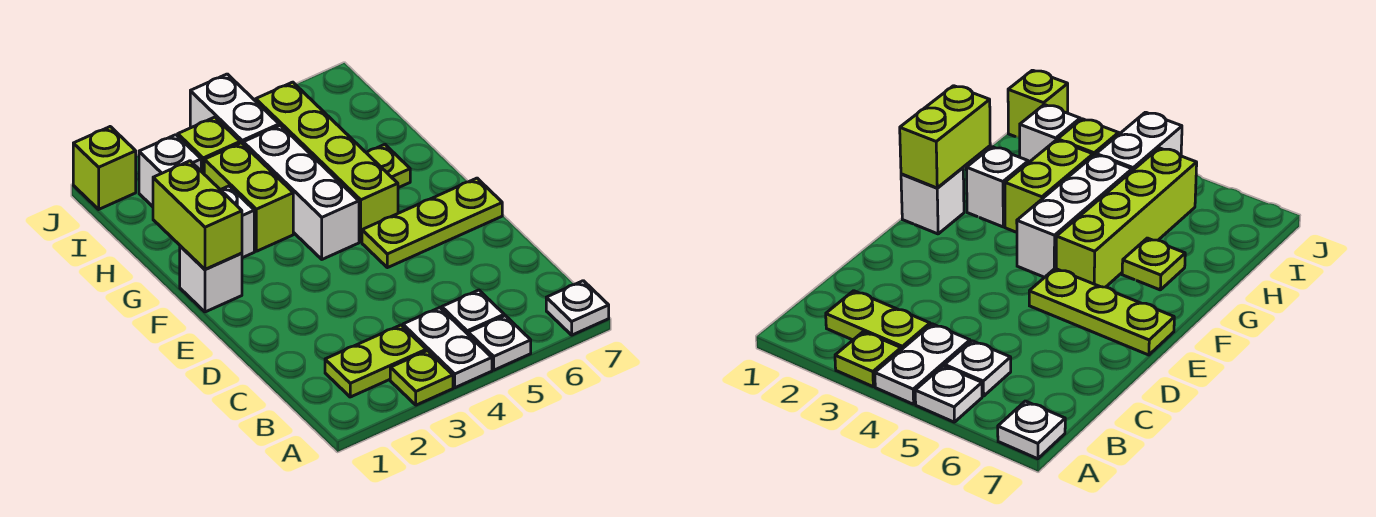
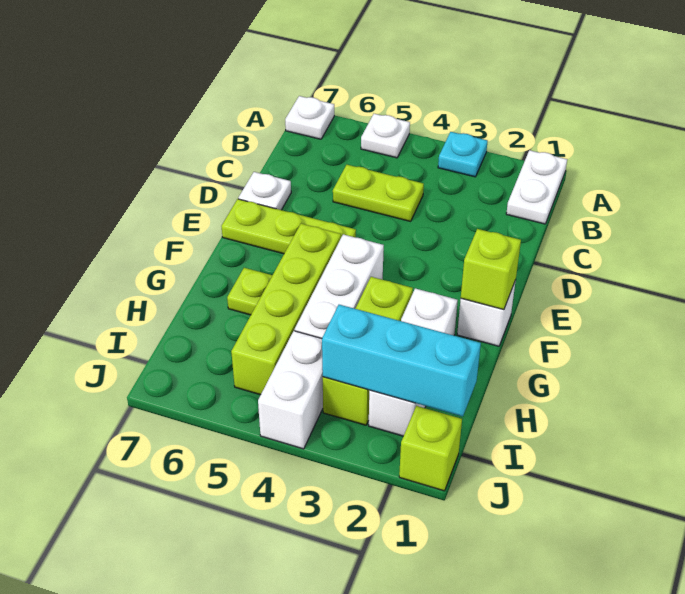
lime plate A3 level 1 -> cyan plate A3 level 1
white plate A4:B4 level 1 -> white plate A1:B1 level 1
lime plate B2:B3 level 1 -> lime plate C4:C5 level 1
white plate B5 level 1 -> white plate D7 level 1
lime brick F1:G1 level 2 -> lime brick F1 level 2
none -> cyan brick I1:I3 level 2

